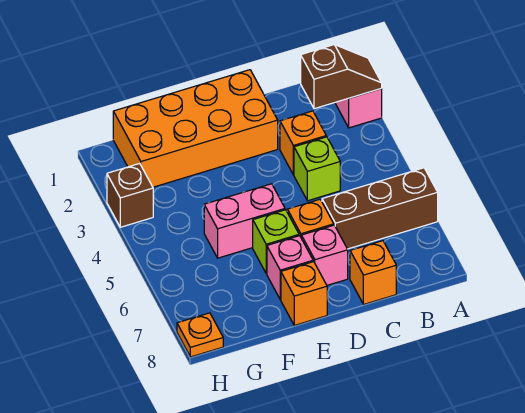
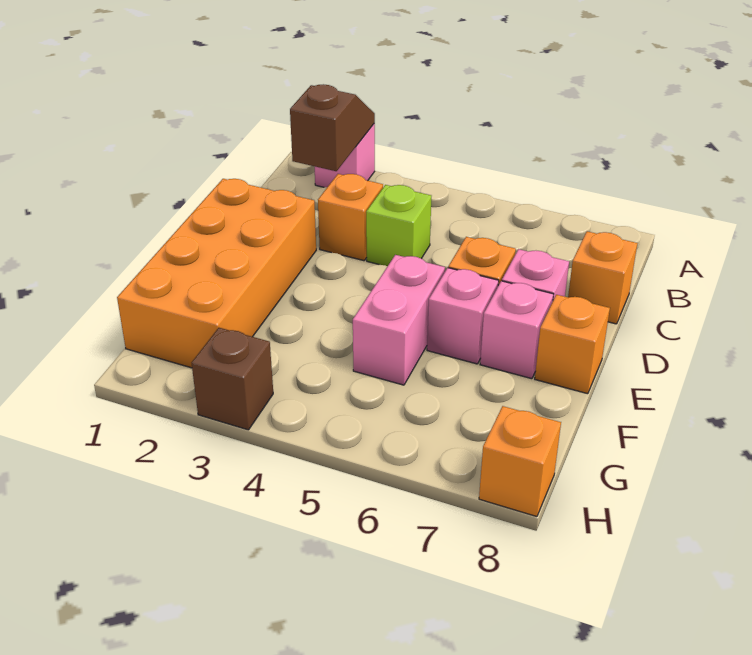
brown brick A6:C6 level 1 -> none
lime brick E6 level 1 -> pink brick E6 level 1
orange plate H8 level 1 -> orange brick H8 level 1

